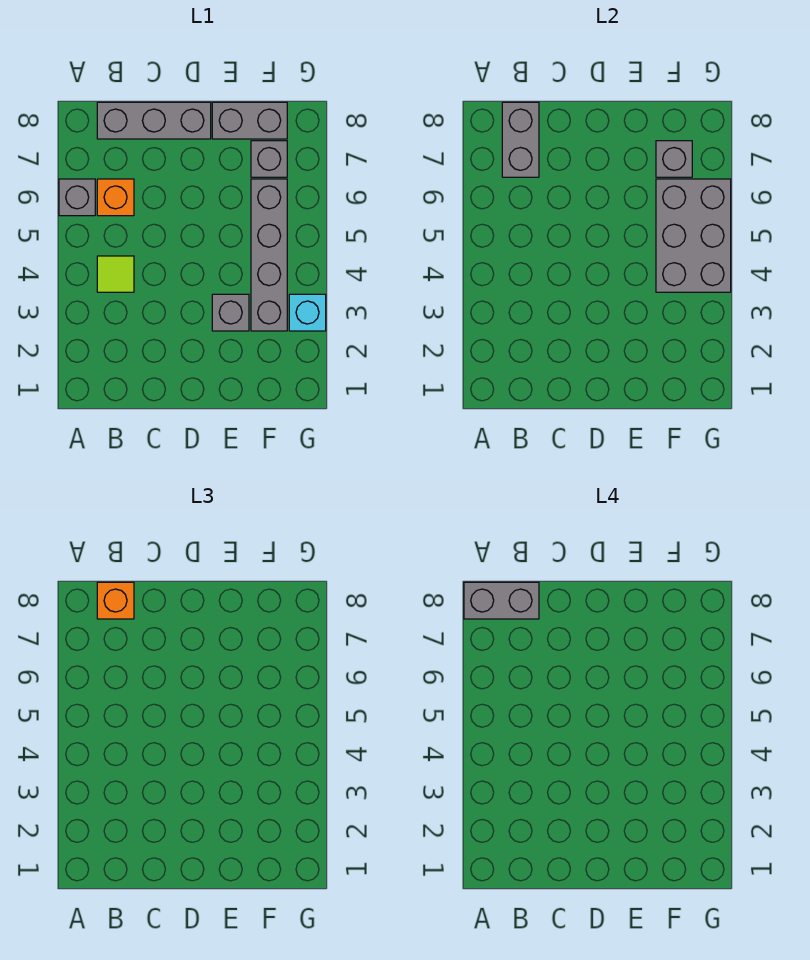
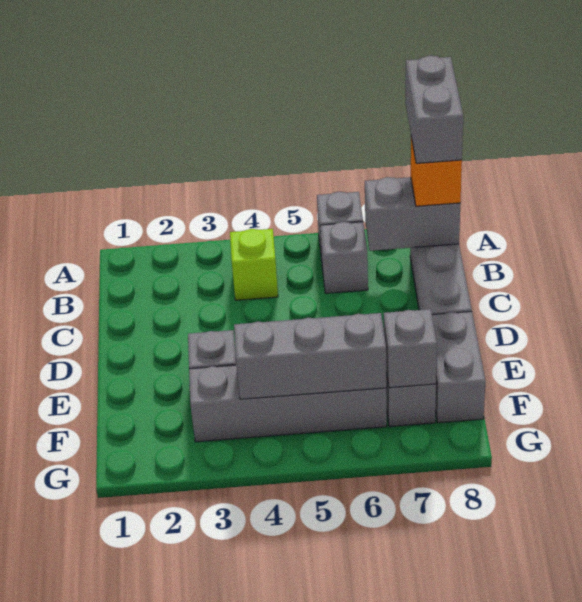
lime tile B4 level 1 -> lime brick B4 level 1
orange brick B6 level 1 -> grey brick B6 level 1
grey brick F4:G6 level 2 -> grey brick F4:F6 level 2
cyan brick G3 level 1 -> none

